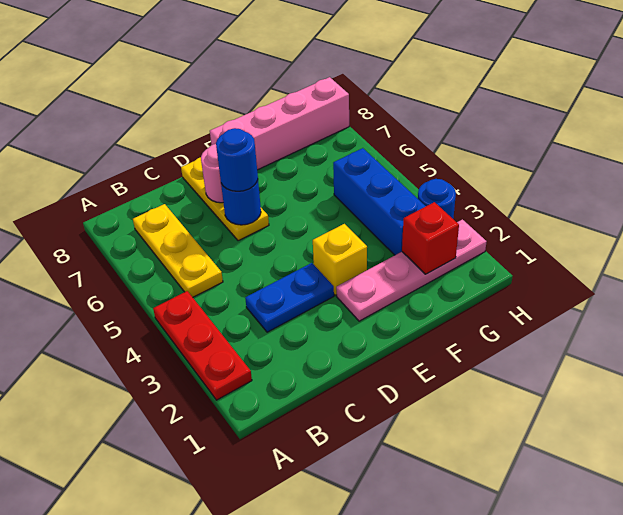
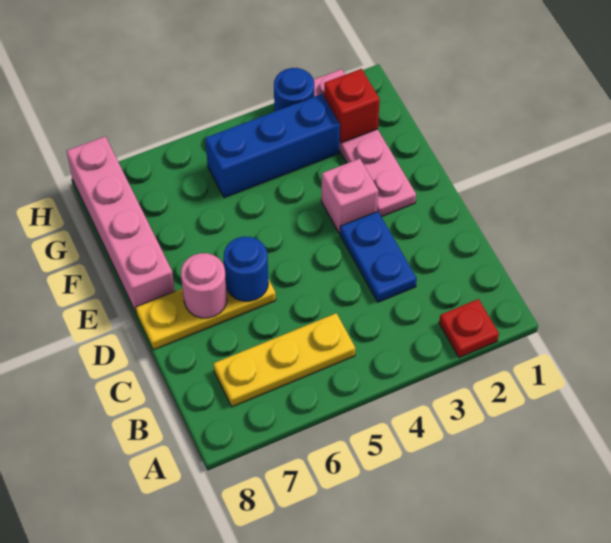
red plate A2:A4 level 1 -> red plate A2 level 1
blue round brick D6 level 3 -> none
yellow brick E3 level 1 -> pink brick E3 level 1

